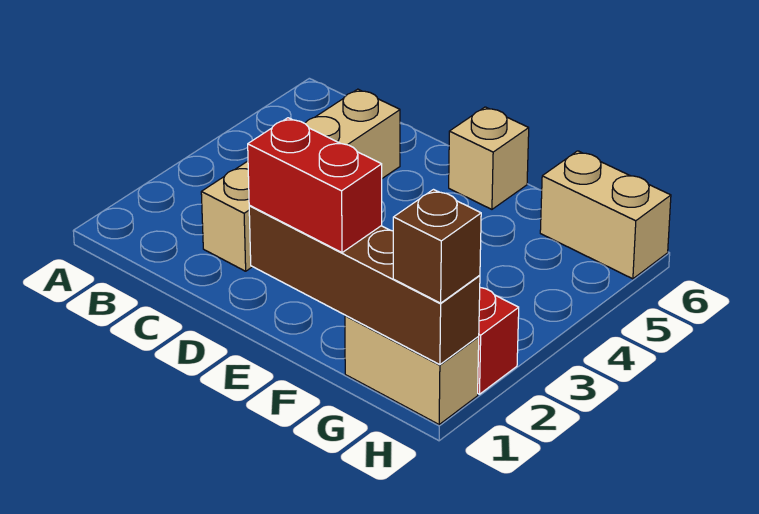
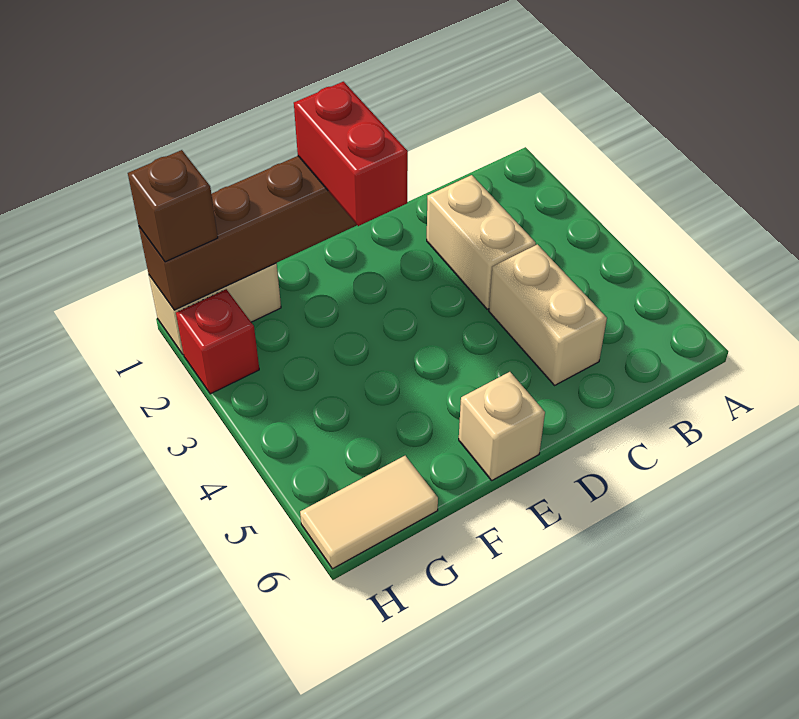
red brick E1:F1 level 3 -> red brick E1:E2 level 3
tan brick G6:H6 level 1 -> tan tile G6:H6 level 1

